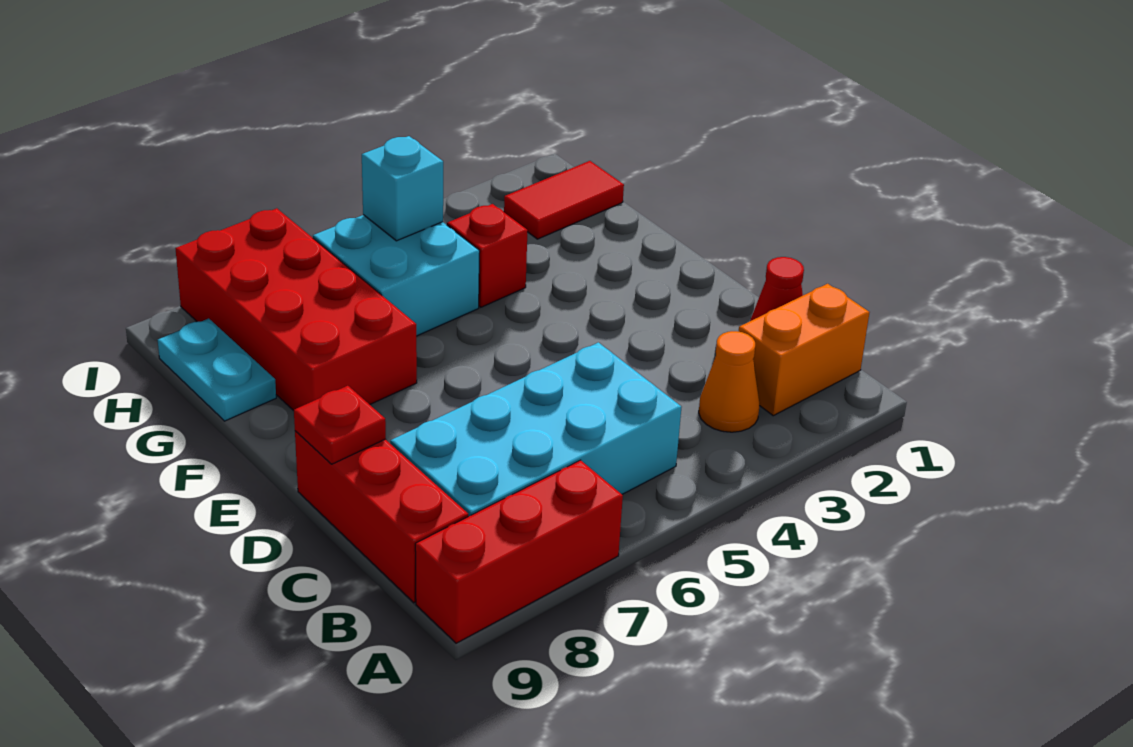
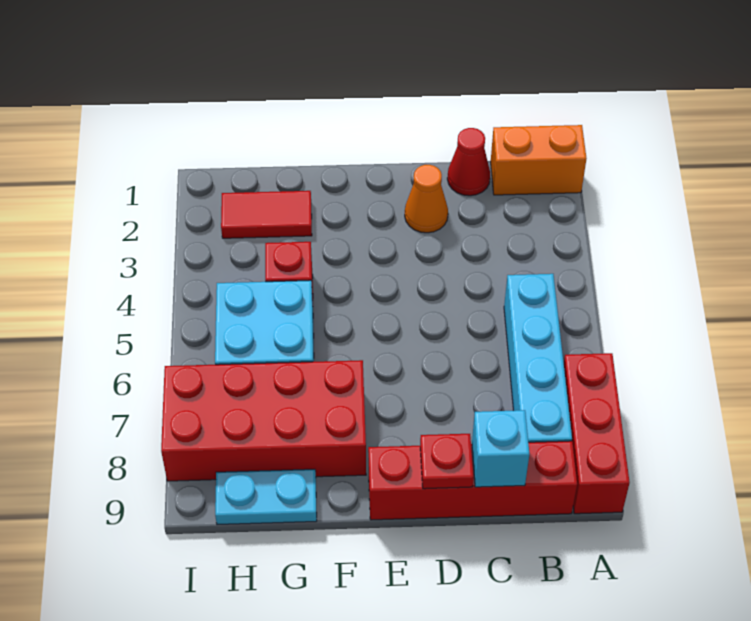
orange brick B1:B2 level 1 -> orange brick A1:B1 level 1
orange cone B3 level 1 -> orange cone D2 level 1
cyan brick B5:C8 level 1 -> cyan brick B5:B8 level 1
red brick B9:D9 level 1 -> red brick B9:E9 level 1
red tile H1:H2 level 1 -> red tile G2:H2 level 1
cyan brick H5 level 2 -> cyan brick C9 level 2

